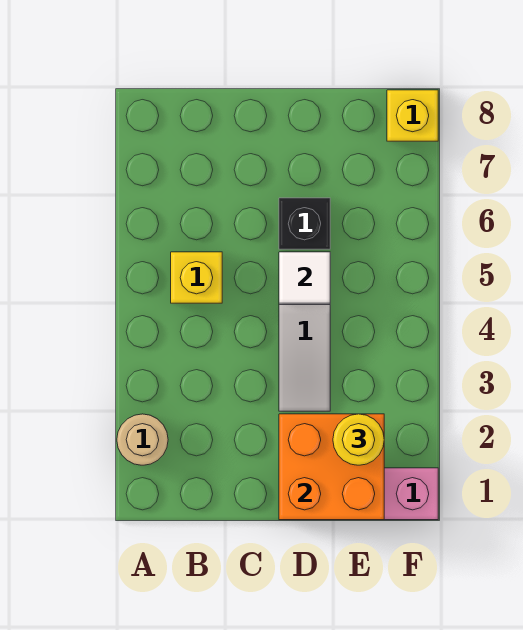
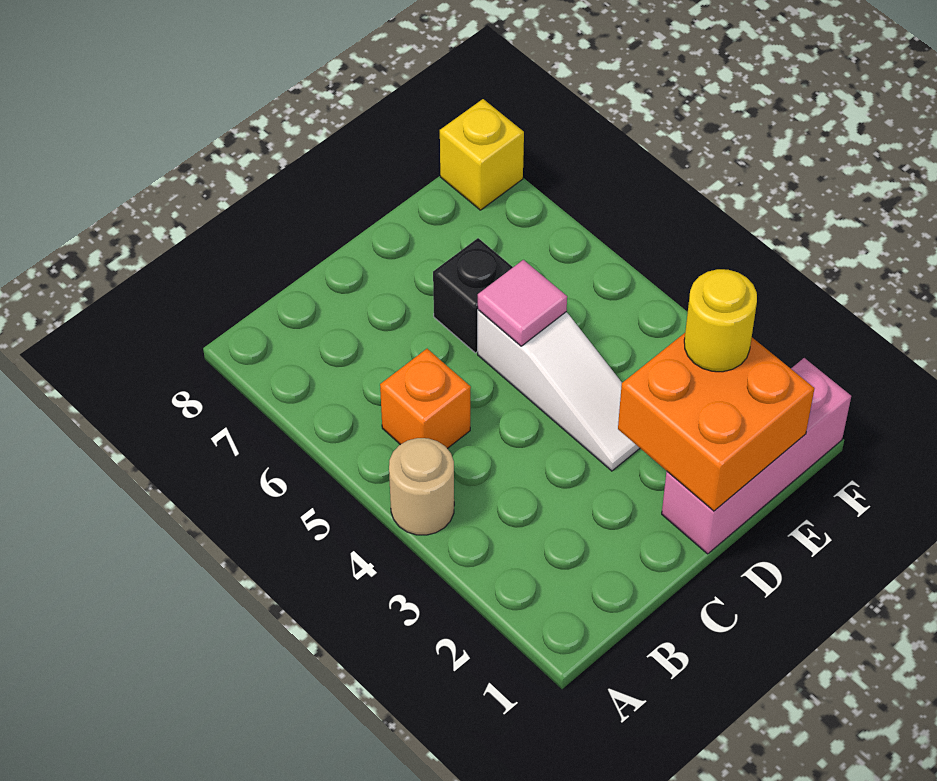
tan round brick A2 level 1 -> tan round brick A4 level 1
yellow brick B5 level 1 -> orange brick B5 level 1
white tile D5 level 2 -> pink tile D5 level 2

